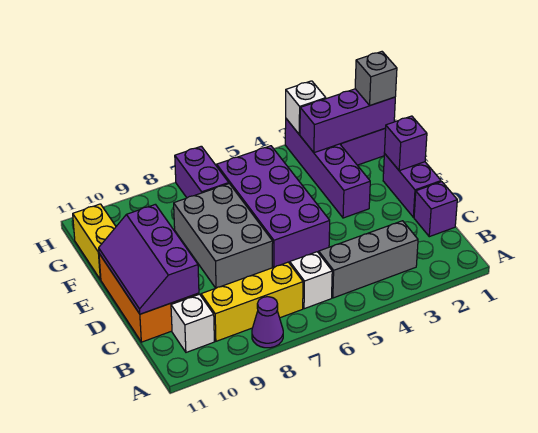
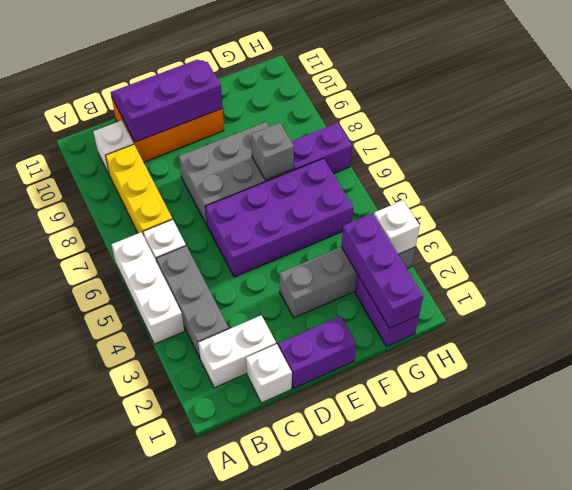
none -> white brick A4:A6 level 1
purple cone A8 level 1 -> none
none -> white brick B2:C2 level 1
purple brick C1 level 1 -> white brick C1 level 1
purple brick E1 level 2 -> none
purple brick E3:H3 level 1 -> grey brick E3:H3 level 1
yellow brick F11:G11 level 1 -> none
grey brick G1 level 3 -> grey brick F7 level 2

